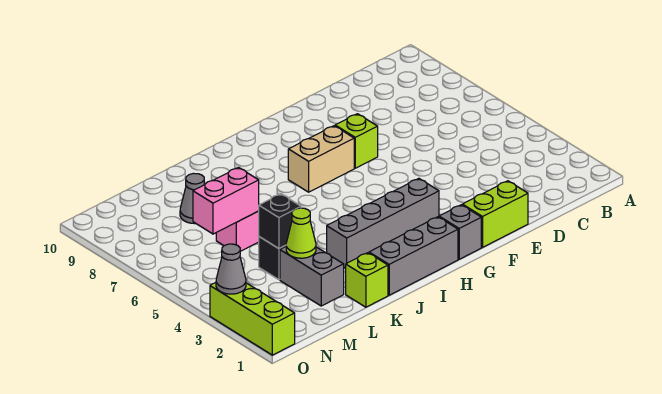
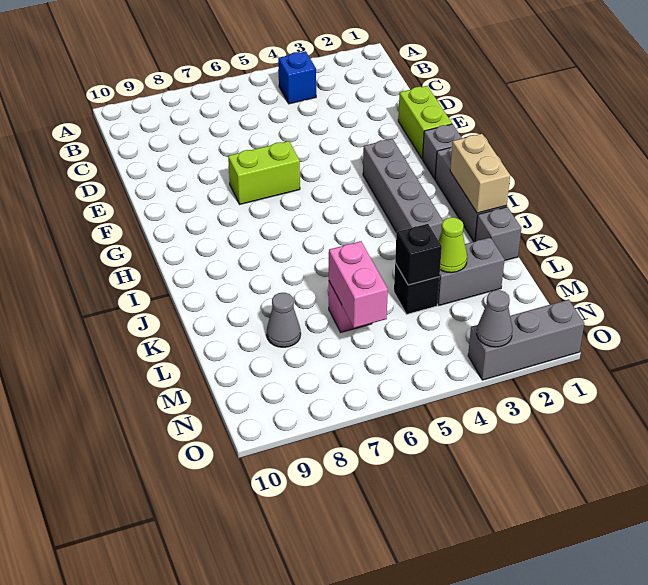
none -> blue brick B4 level 1
lime brick F7 level 1 -> lime brick F6:F7 level 1
tan brick G7:H7 level 1 -> tan brick I1:J1 level 2
lime brick K1 level 1 -> grey brick K1 level 1
lime brick O1:O3 level 1 -> grey brick O1:O3 level 1

